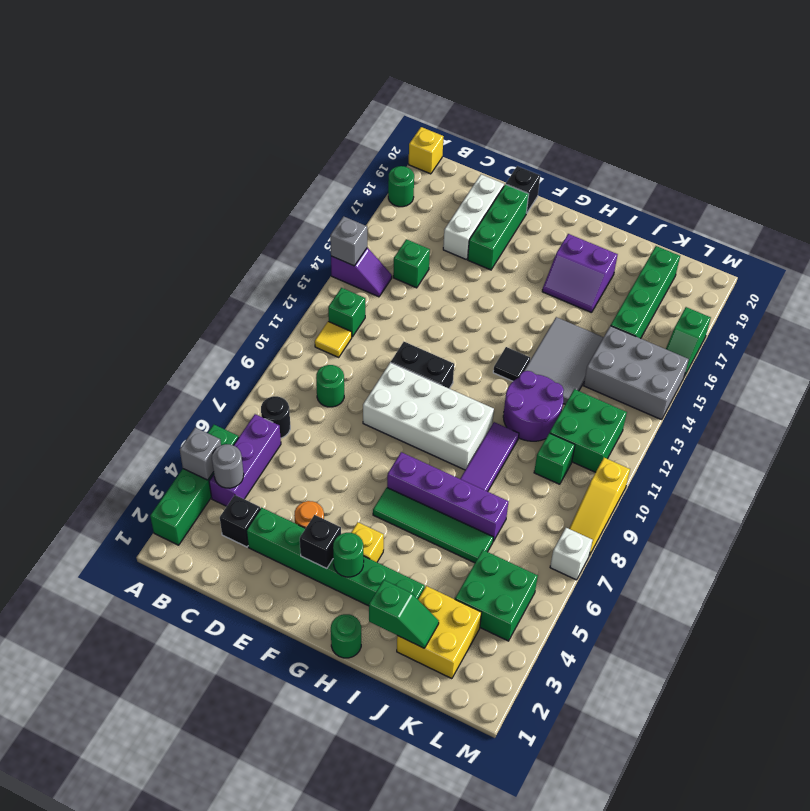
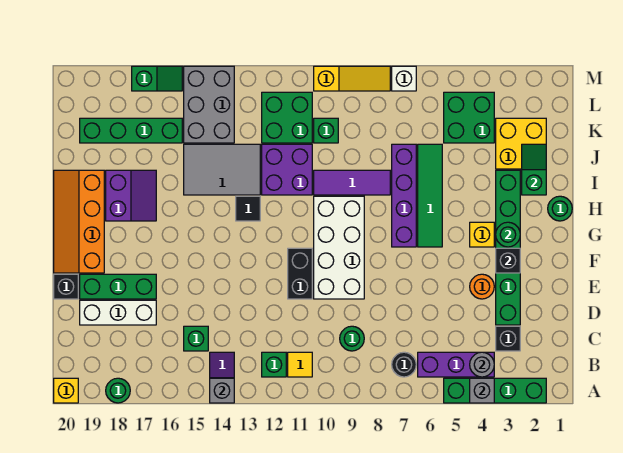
none -> orange slope F19:I20 level 1 top 19
purple round brick I11:J12 level 1 -> purple brick I11:J12 level 1

